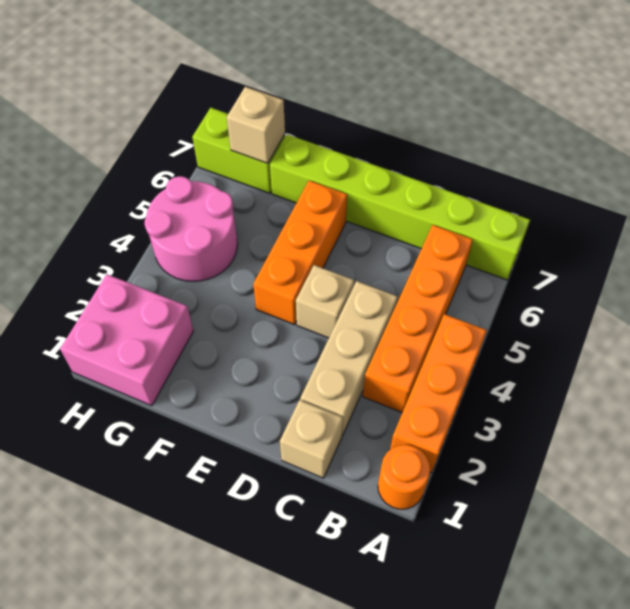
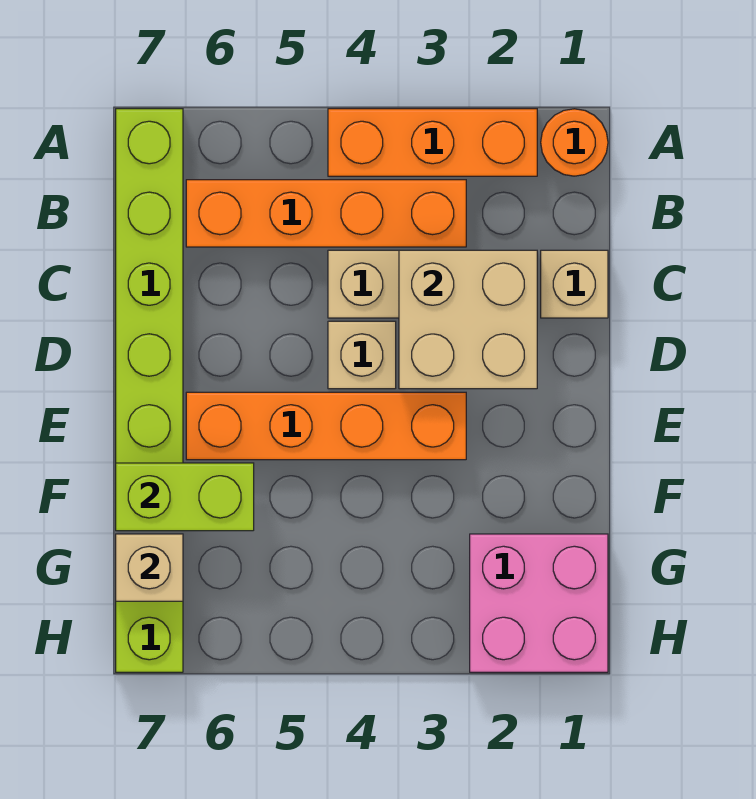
none -> tan brick C2:D3 level 2
orange brick E4:E6 level 1 -> orange brick E3:E6 level 1
none -> lime brick F6:F7 level 2
pink round brick G4:H5 level 1 -> none

